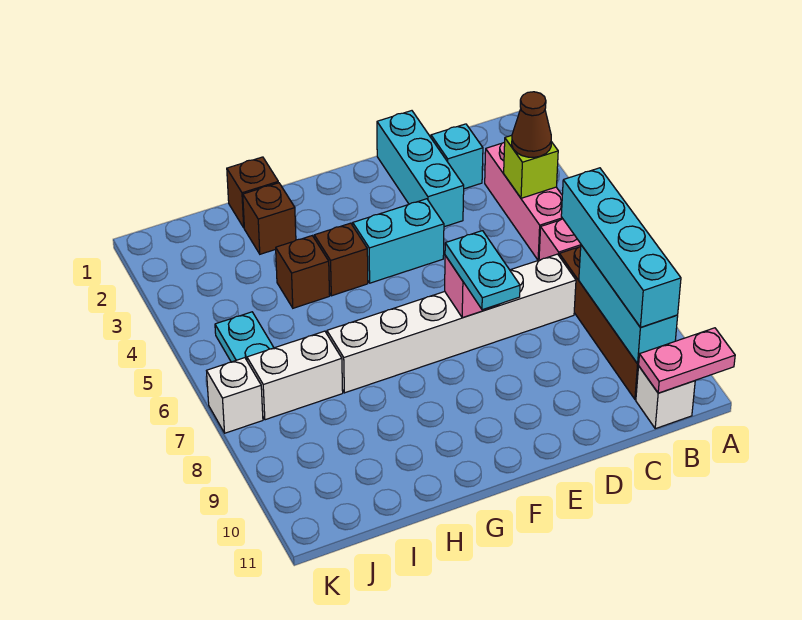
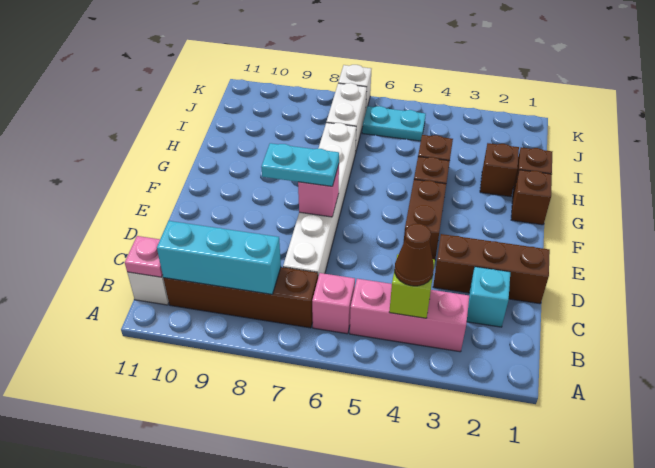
pink plate A11:B11 level 2 -> pink plate B11 level 2
cyan brick B7:B10 level 3 -> none
cyan brick D1:D3 level 1 -> brown brick D1:D3 level 1
cyan brick E4:F4 level 1 -> brown brick E4:F4 level 1
none -> brown brick G1 level 1

